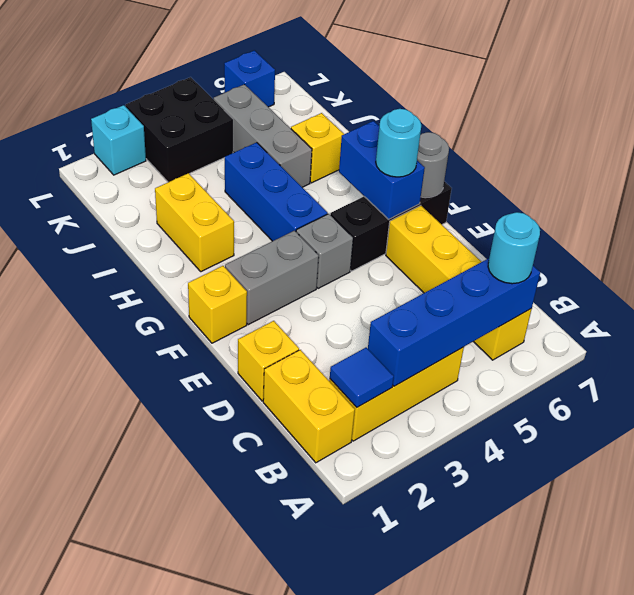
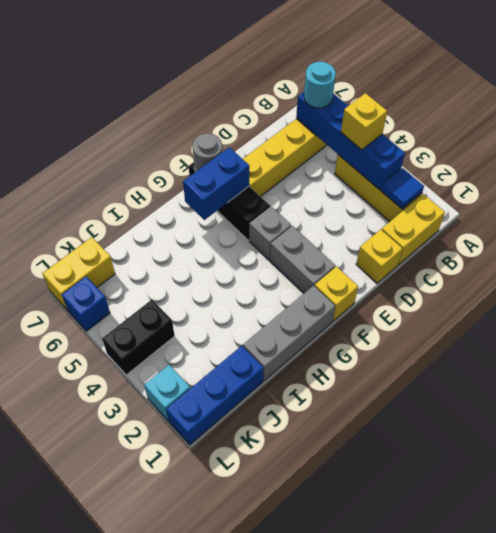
cyan round brick F6 level 3 -> none
blue brick G4:I4 level 1 -> blue brick J1:L1 level 1
yellow brick H2:I2 level 1 -> yellow brick K7:L7 level 1
grey brick I5:K5 level 1 -> grey brick G1:I1 level 1
yellow brick I6 level 1 -> yellow brick B4 level 3
black brick K3:L4 level 1 -> black brick K4:L4 level 1

